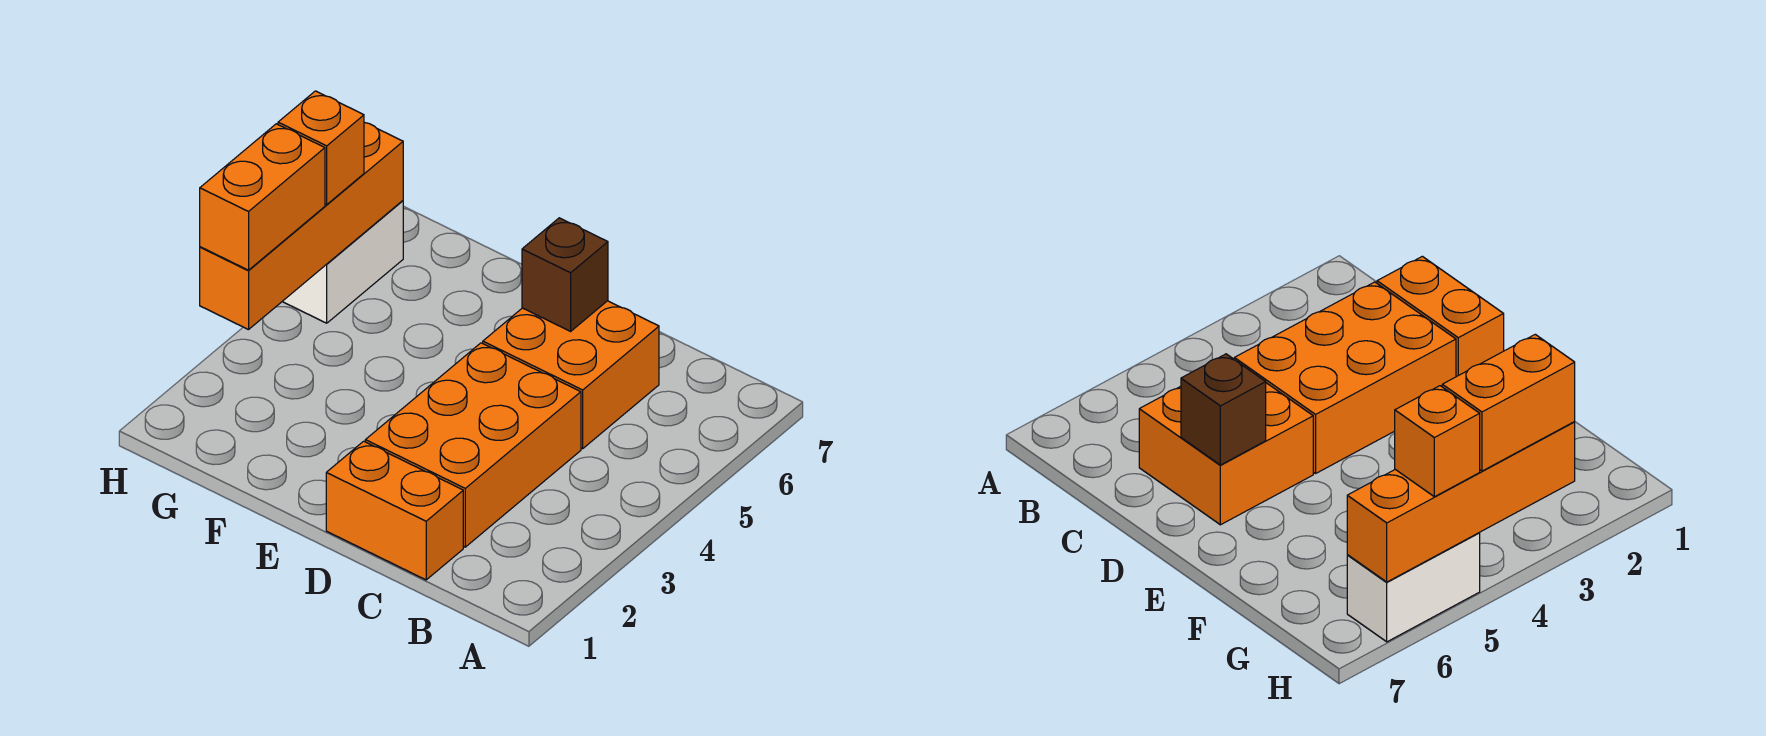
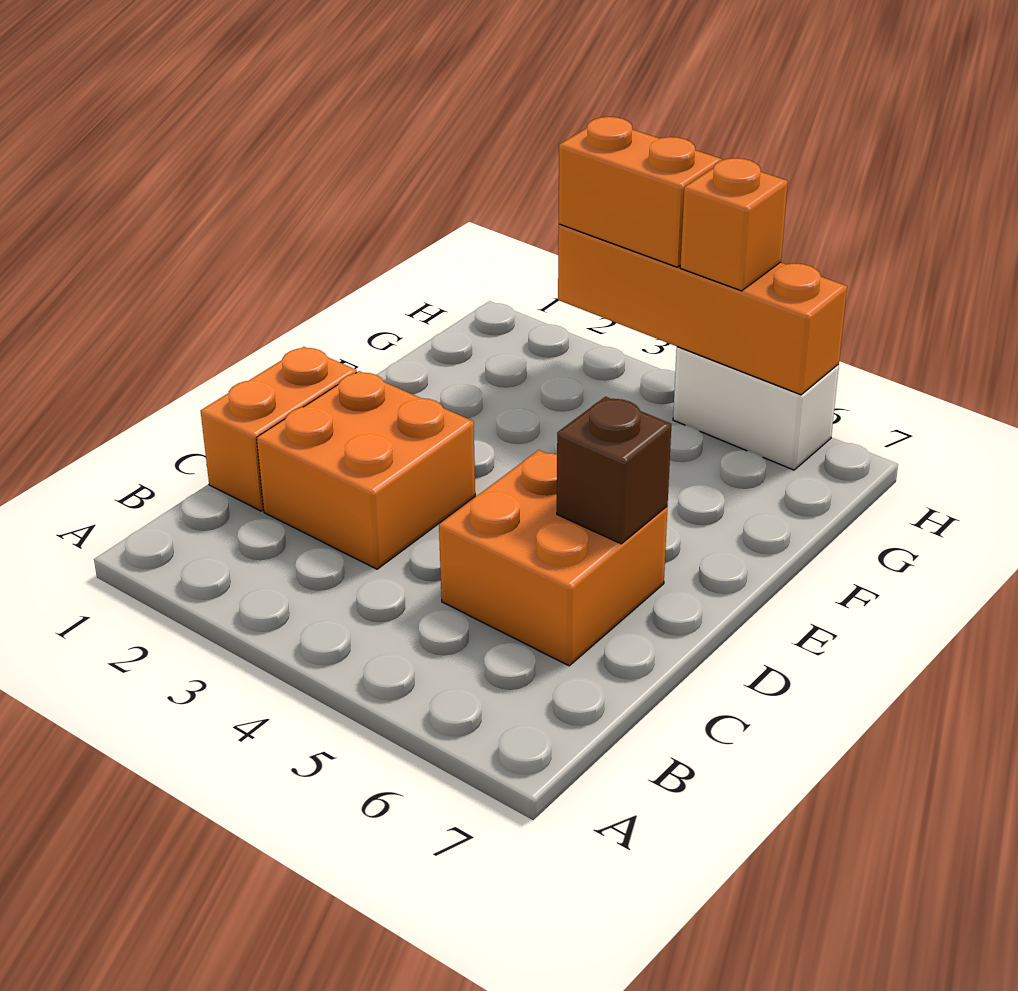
orange brick C2:D4 level 1 -> orange brick C2:D3 level 1

